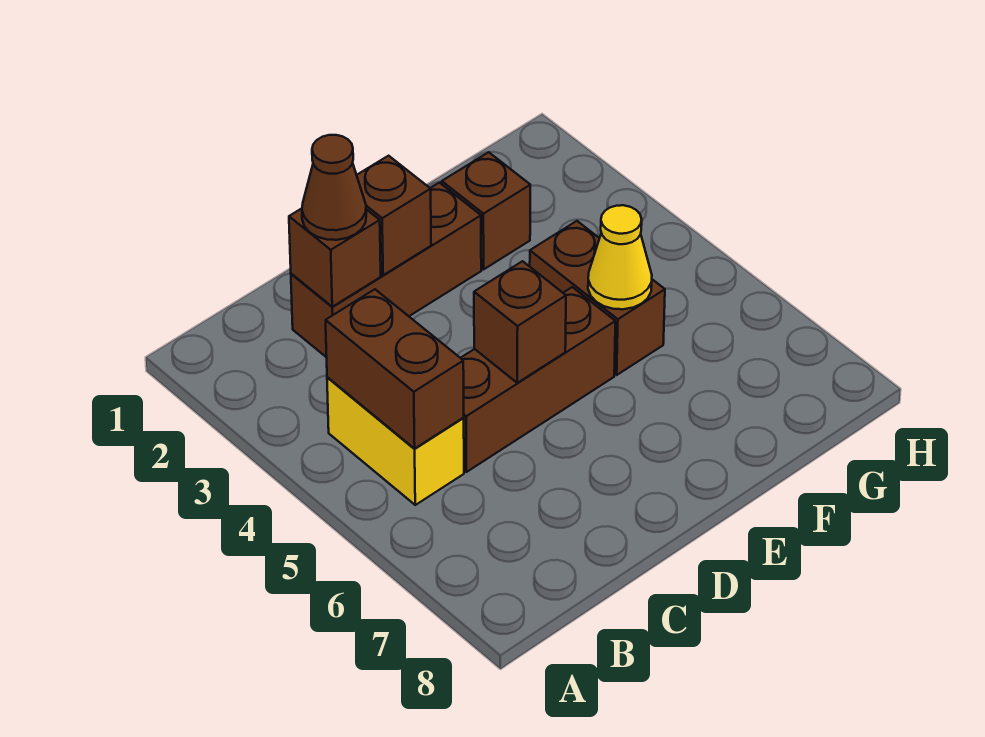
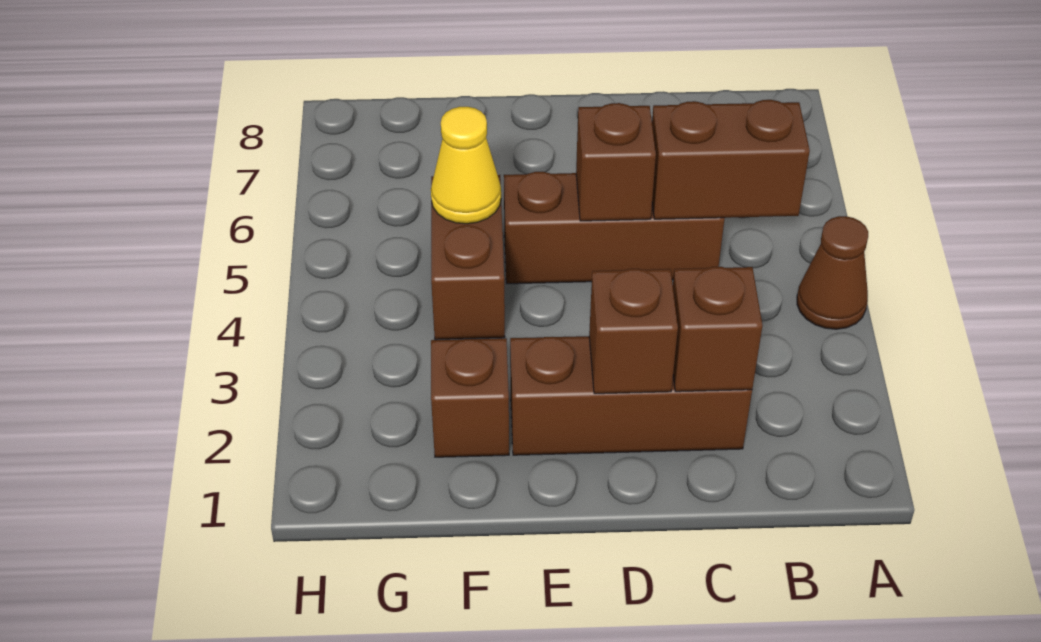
yellow brick B4:B5 level 1 -> none
brown brick B4:B5 level 2 -> brown brick B5:C5 level 2
brown cone C2 level 3 -> brown cone A4 level 1

